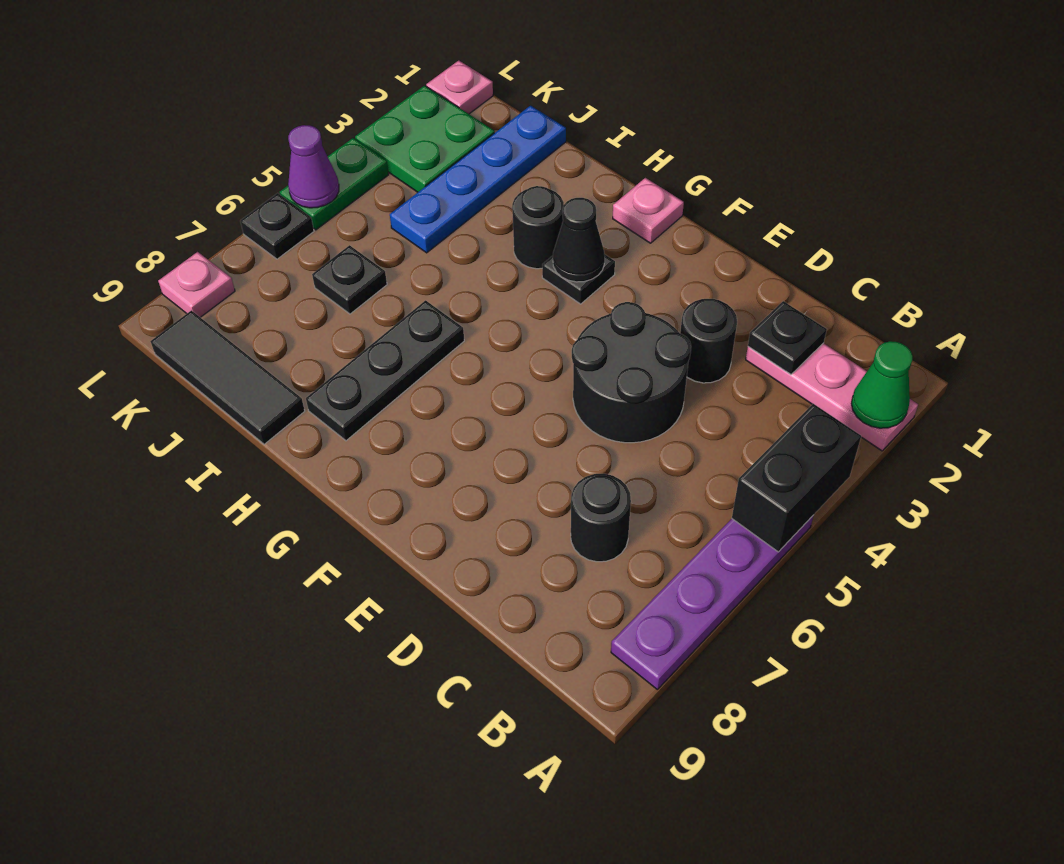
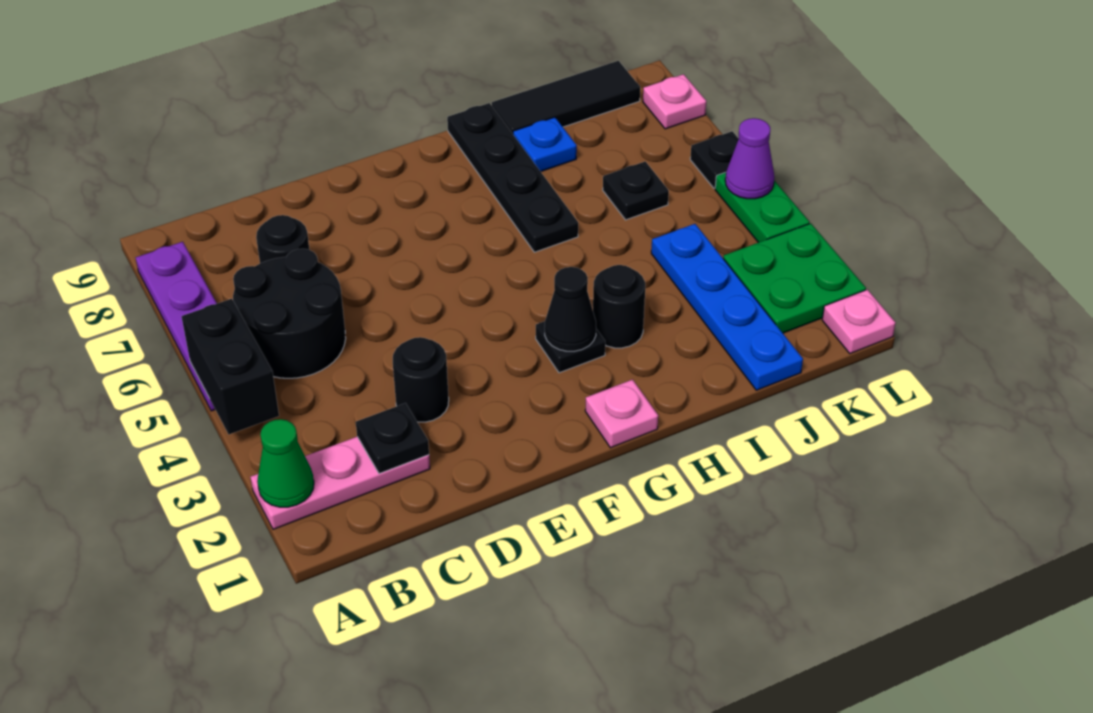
black round brick D4:E5 level 1 -> black round brick B5:C6 level 1
black plate H6:H8 level 1 -> black plate H6:H9 level 1
none -> blue plate I8 level 1

